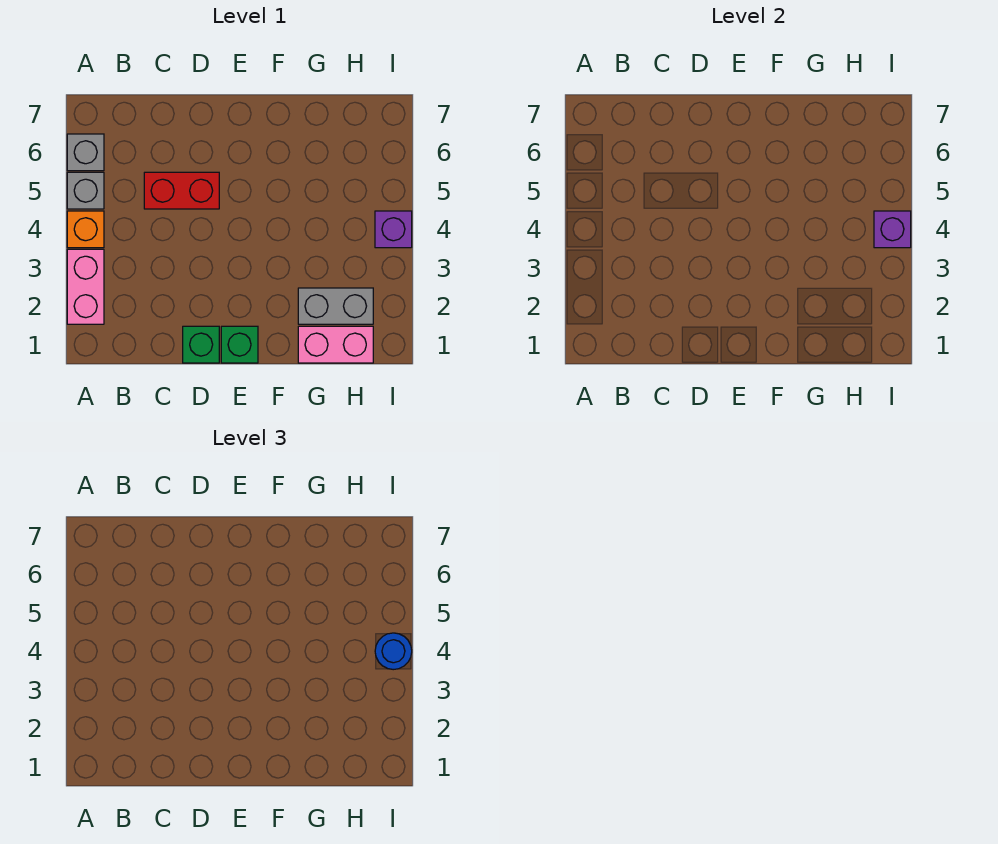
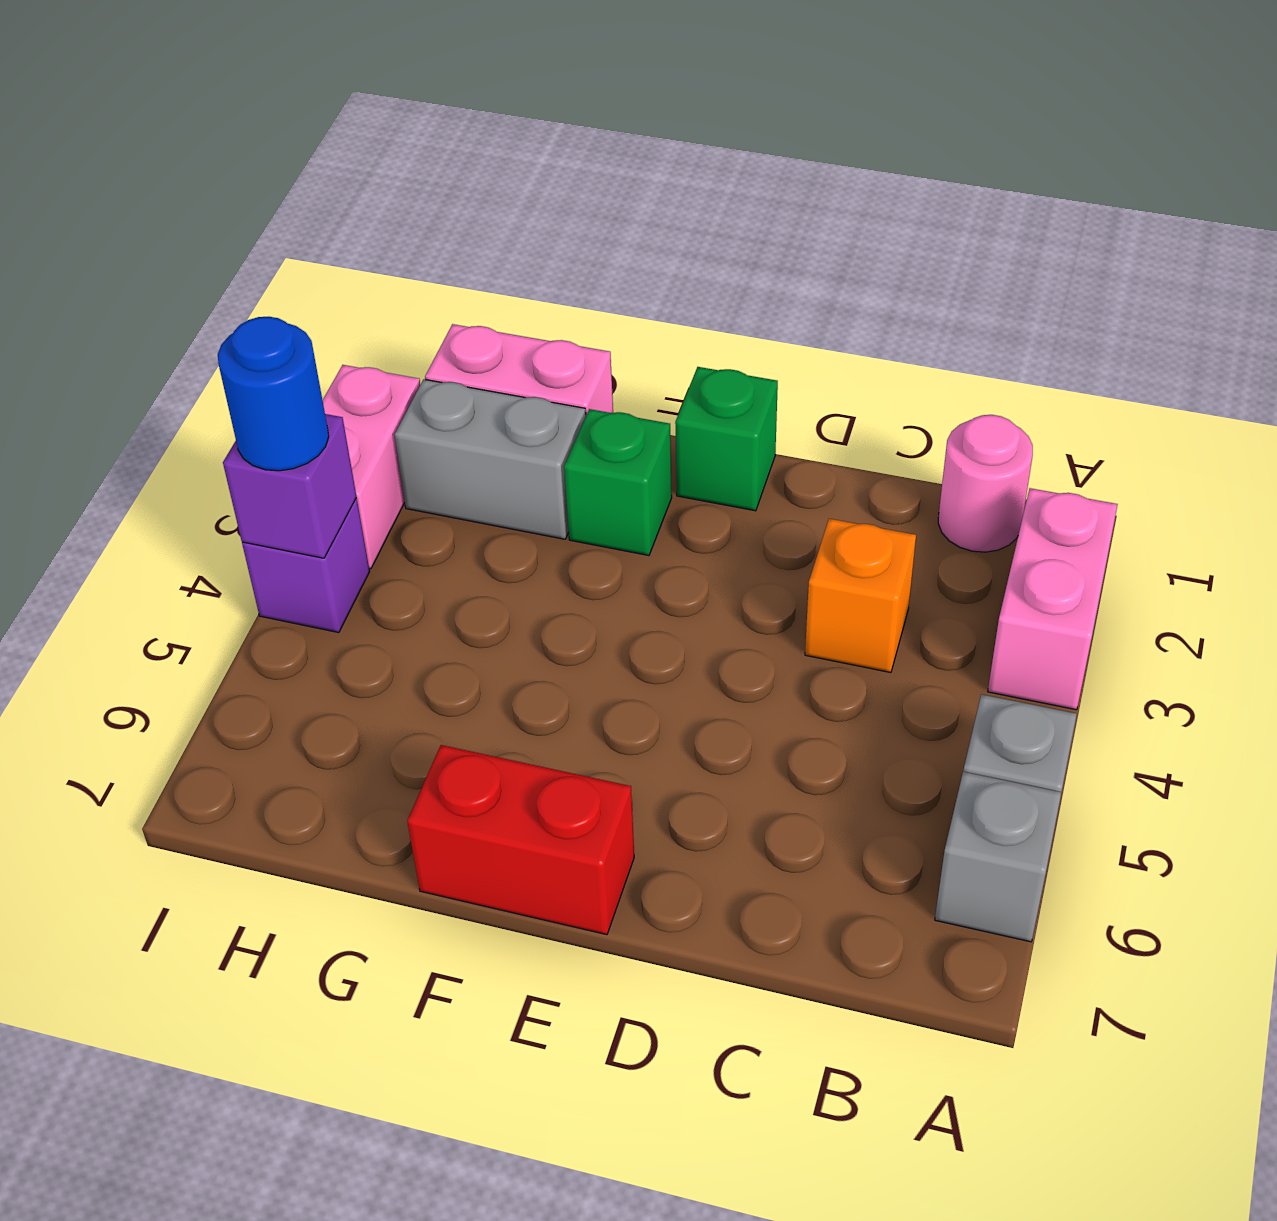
orange brick A4 level 1 -> orange brick C3 level 1
none -> pink round brick B1 level 1
red brick C5:D5 level 1 -> red brick E7:F7 level 1
green brick D1 level 1 -> green brick F2 level 1
none -> pink brick I2:I3 level 1

